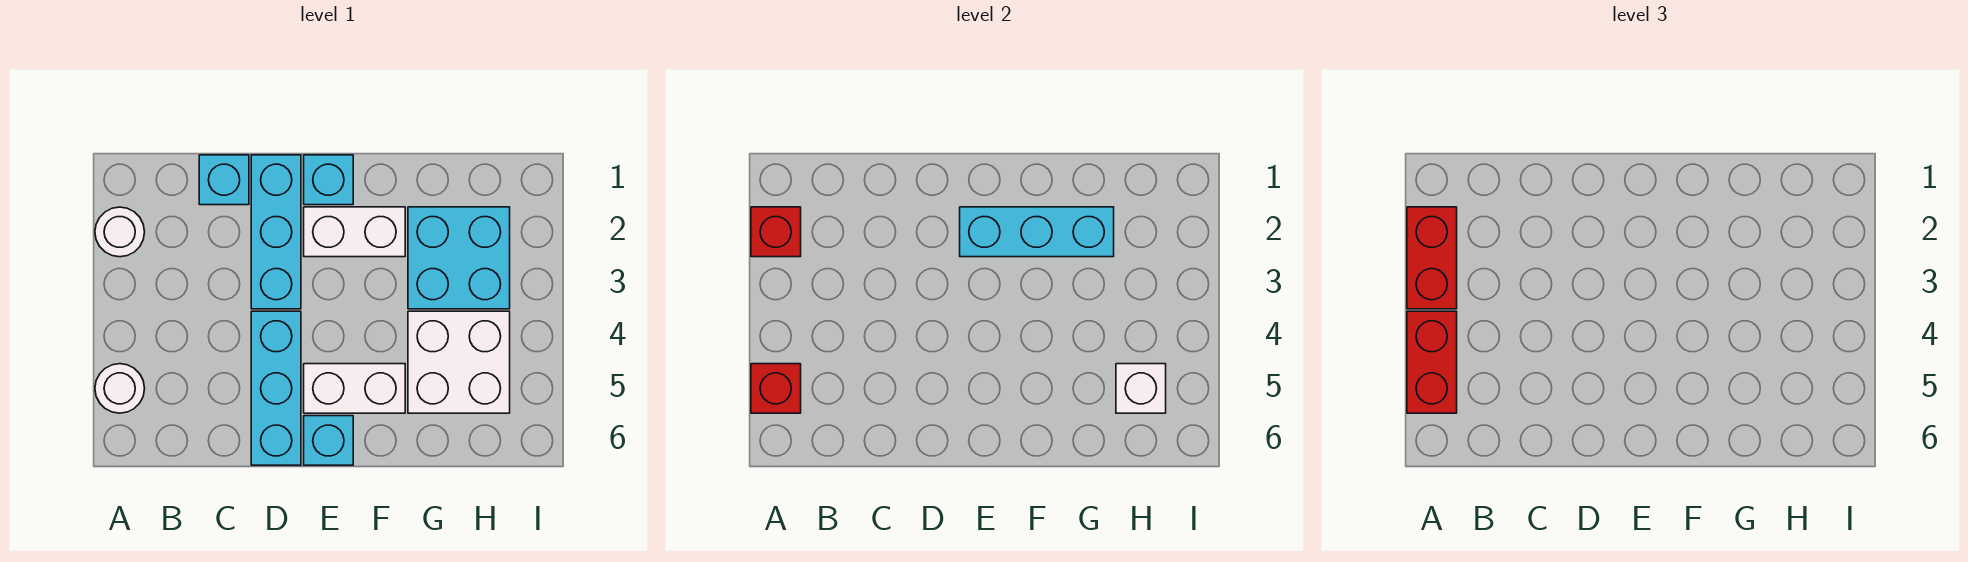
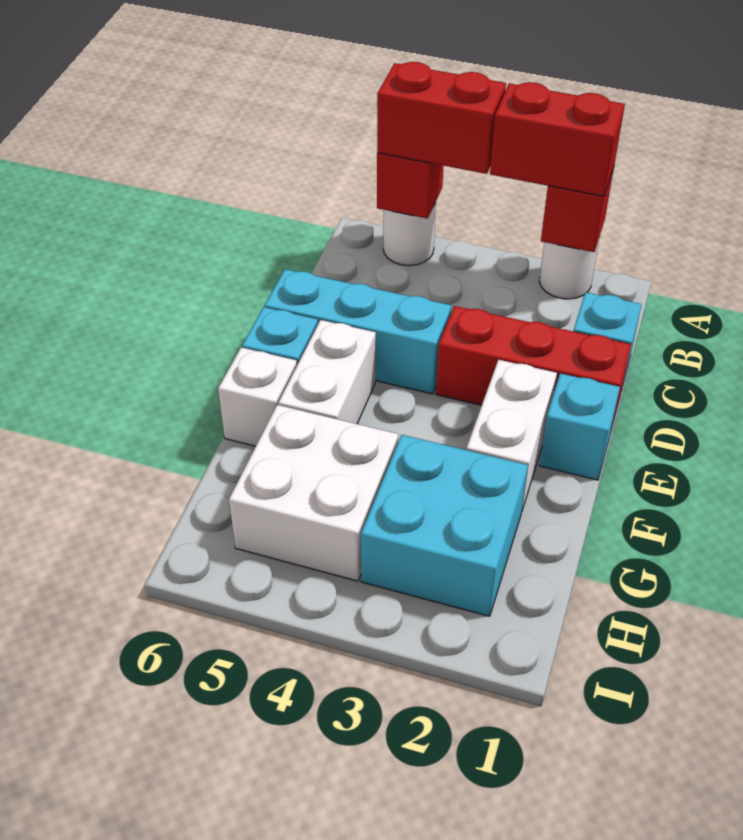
cyan brick D1:D3 level 1 -> red brick D1:D3 level 1
cyan brick E2:G2 level 2 -> none
white brick H5 level 2 -> white brick F6 level 1

